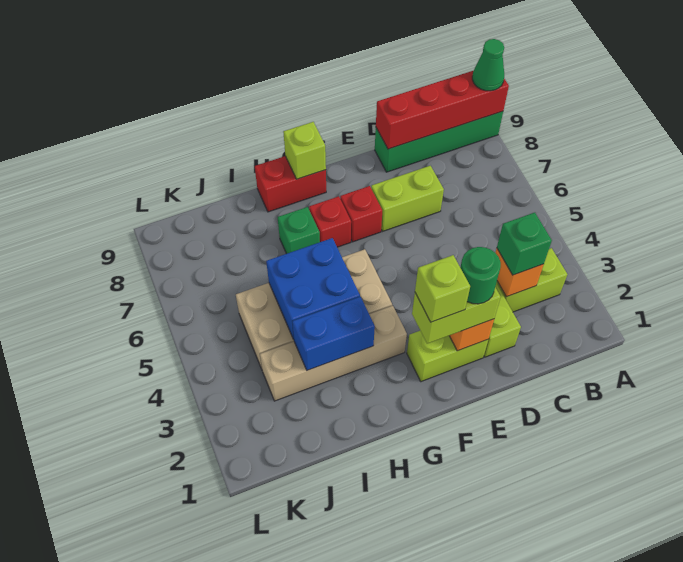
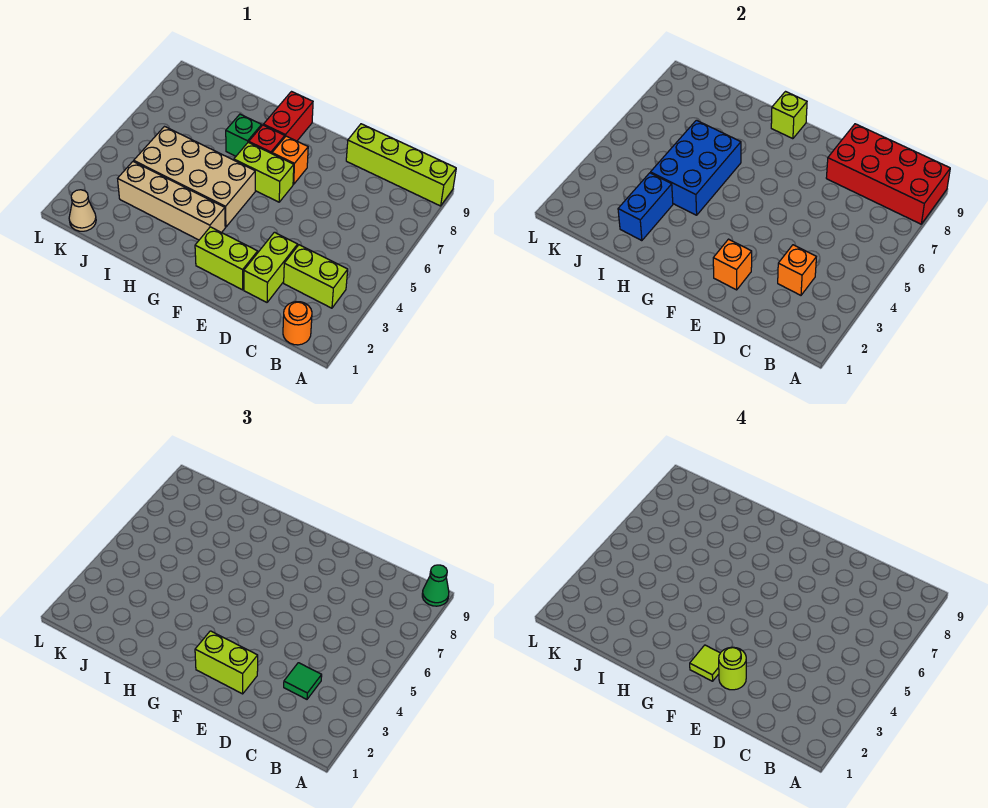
green brick A9:D9 level 1 -> lime brick A9:D9 level 1
red brick A9:D9 level 2 -> red brick A8:D9 level 2
none -> orange round brick B1 level 1
green brick C3 level 3 -> green tile C3 level 3
lime brick D7:E7 level 1 -> lime brick F6:G6 level 1
green round brick E2 level 4 -> lime round brick E2 level 4
lime brick F2 level 4 -> lime tile F2 level 4
red brick F7 level 1 -> orange brick F7 level 1
red brick G9:H9 level 1 -> red brick G8:G9 level 1
blue brick H3:I3 level 2 -> blue brick I2:I3 level 2
blue brick H4:I5 level 2 -> blue brick H4:I6 level 2
none -> tan cone K1 level 1

